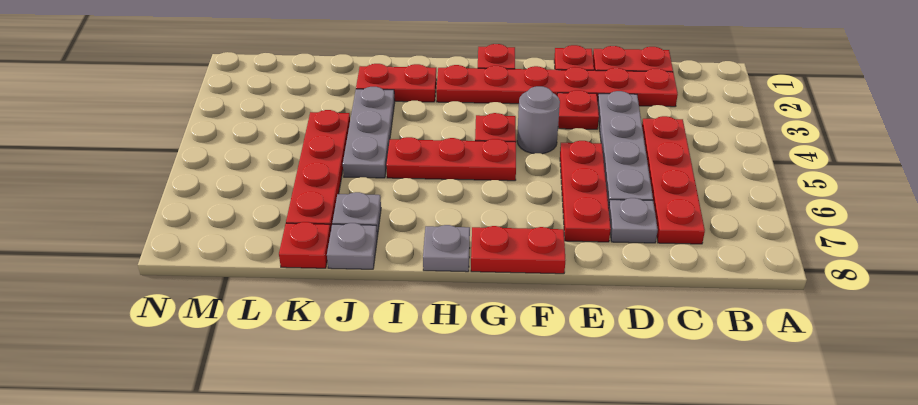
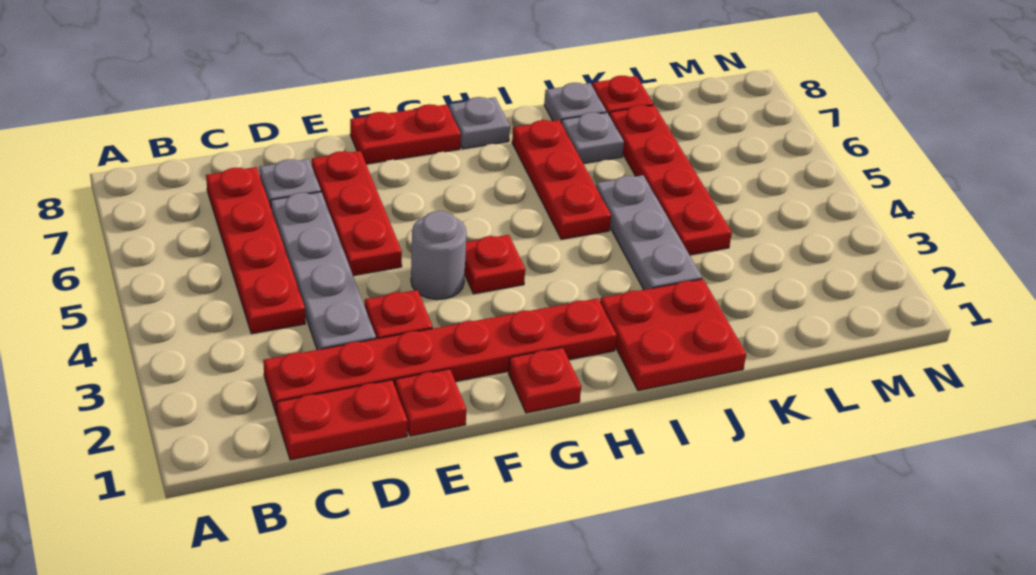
red plate G5:I5 level 1 -> red plate I5:I7 level 1
red plate I2:J2 level 1 -> red plate I1:J2 level 1

